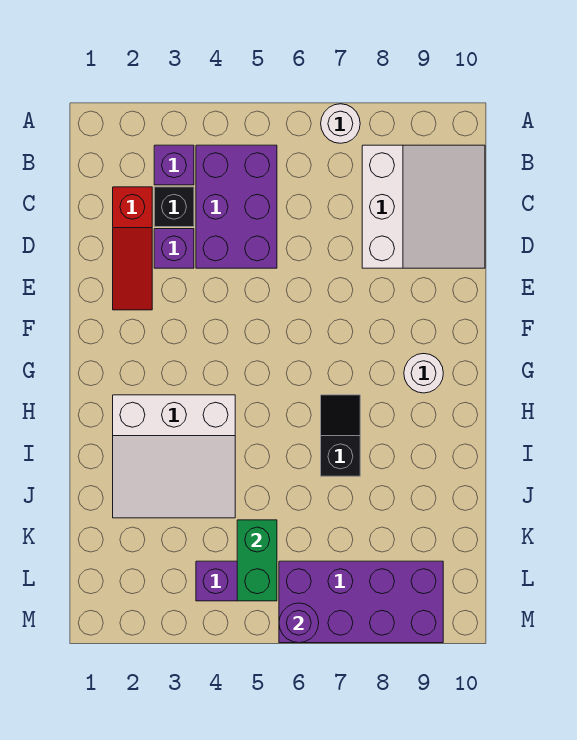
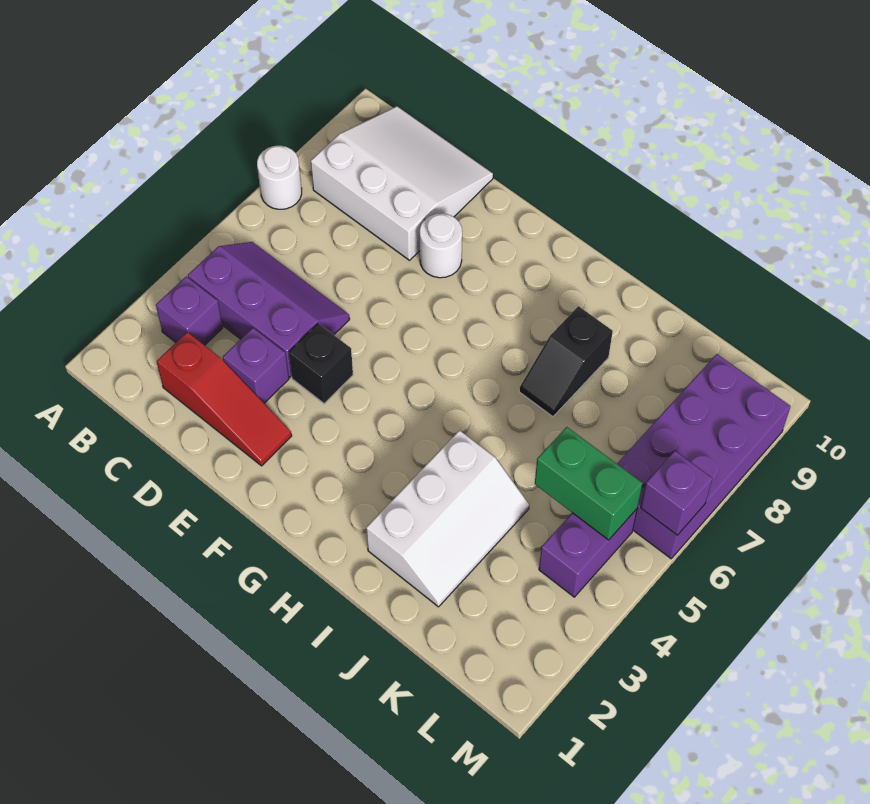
purple brick B4:D5 level 1 -> purple slope B4:D5 level 1 top 4
black brick C3 level 1 -> black brick E4 level 1
white round brick G9 level 1 -> white round brick E8 level 1
white slope H2:J4 level 1 top H -> white slope I2:J4 level 1 top I
black slope H7:I7 level 1 top I -> black slope I7:I8 level 1 top 8
purple round brick M6 level 2 -> purple brick M6 level 2

